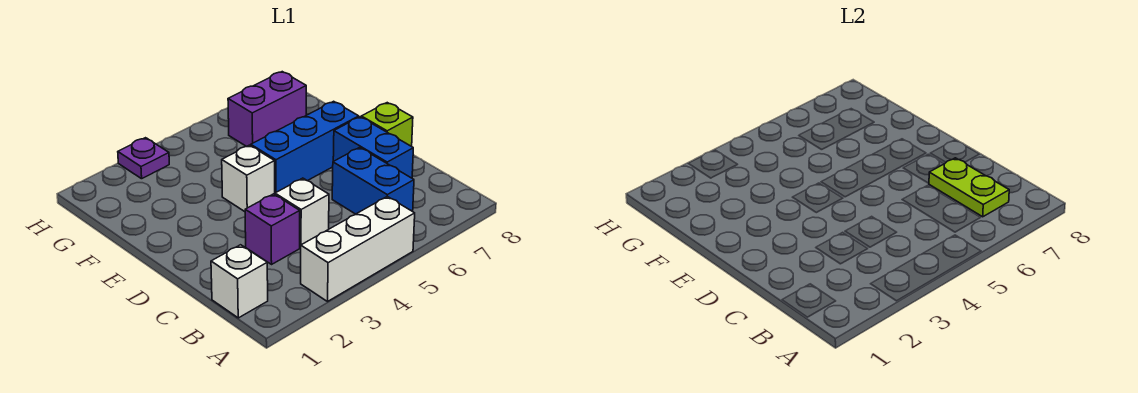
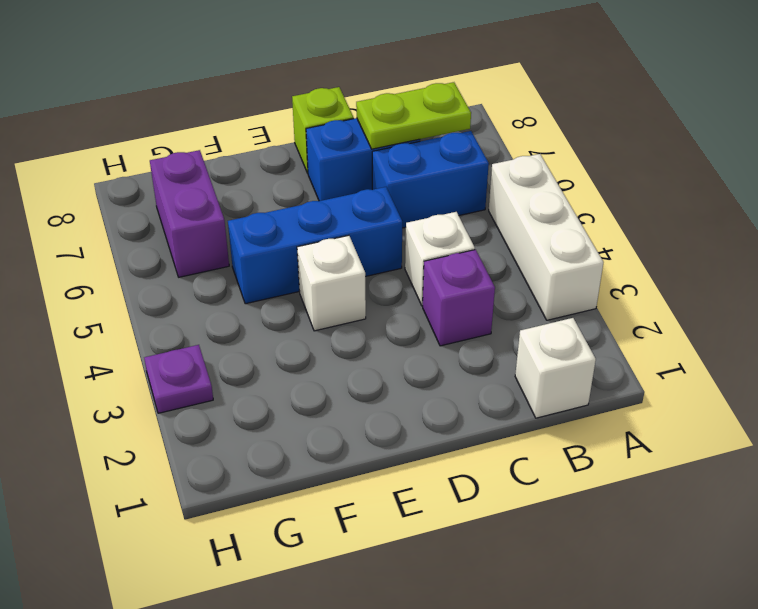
blue brick E5:E7 level 1 -> blue brick D5:F5 level 1

